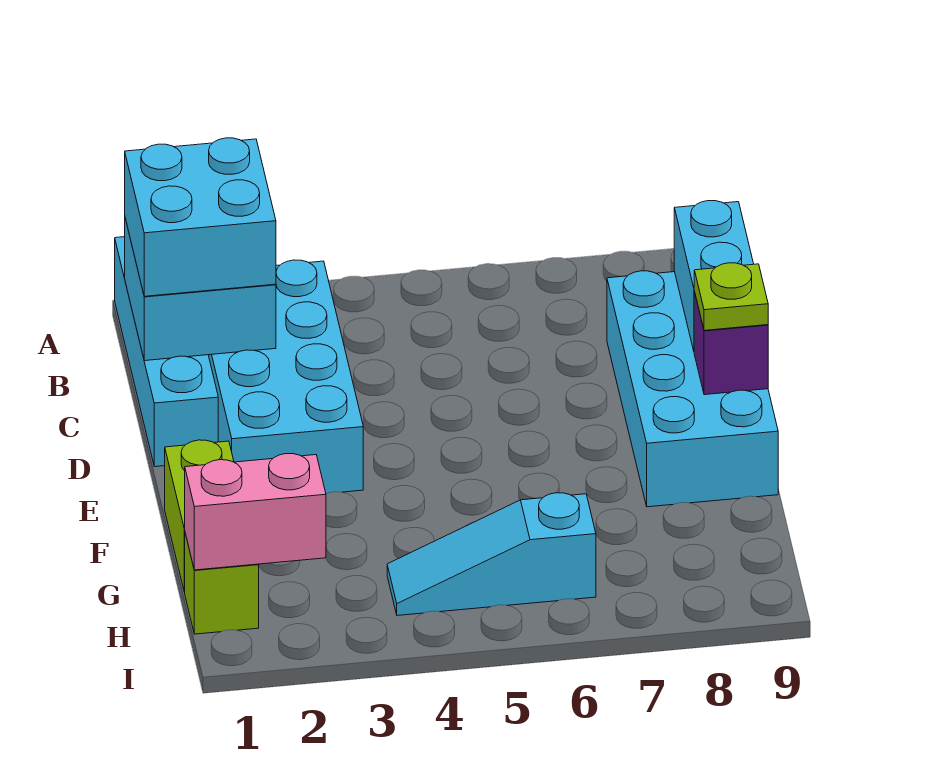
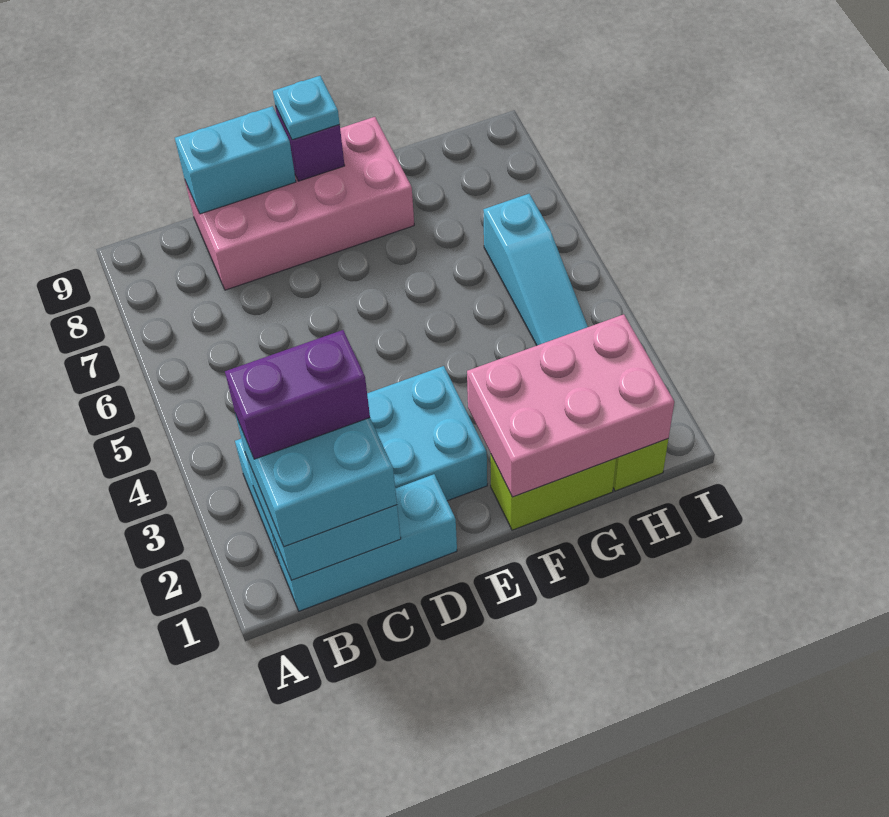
cyan brick A1:D1 level 1 -> cyan brick B1:D1 level 1
none -> purple brick B2:C2 level 4
cyan brick C8:F9 level 1 -> pink brick C8:F9 level 1
lime plate E9 level 3 -> cyan plate E9 level 3
pink brick H1:H2 level 2 -> pink brick F1:H2 level 2

